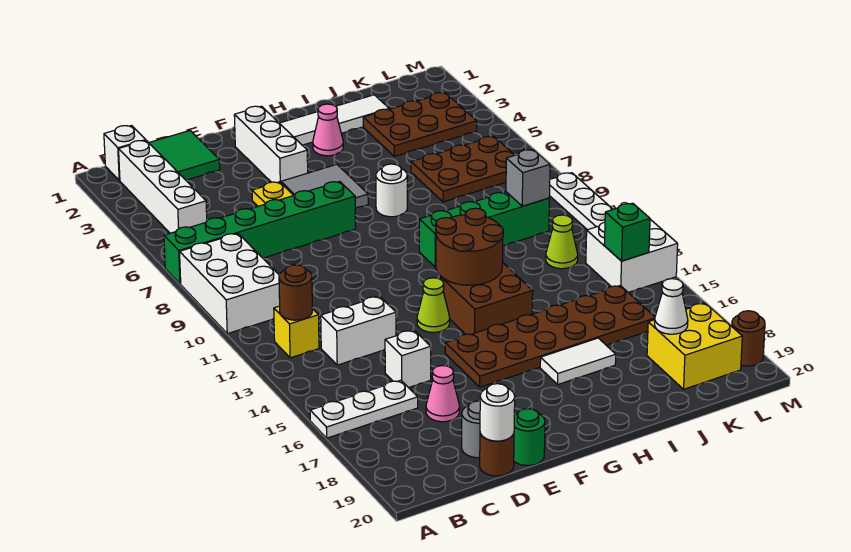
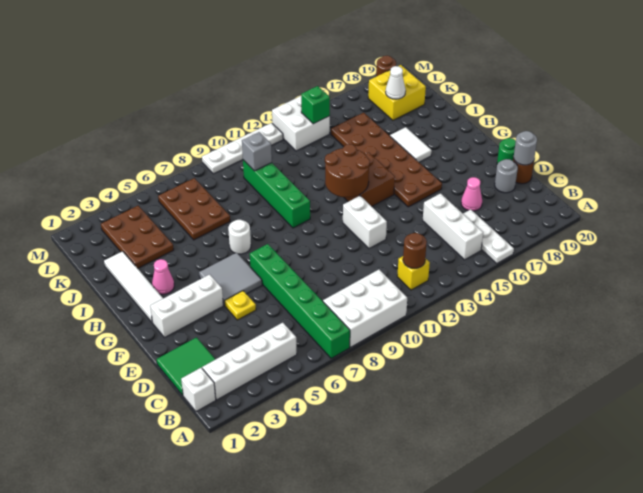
white brick C13:D13 level 1 -> white brick E12:F12 level 1
white brick D15 level 1 -> white brick B15:D15 level 1
white round brick D20 level 2 -> grey round brick D20 level 2
lime cone F13 level 1 -> none
lime cone K12 level 1 -> none

